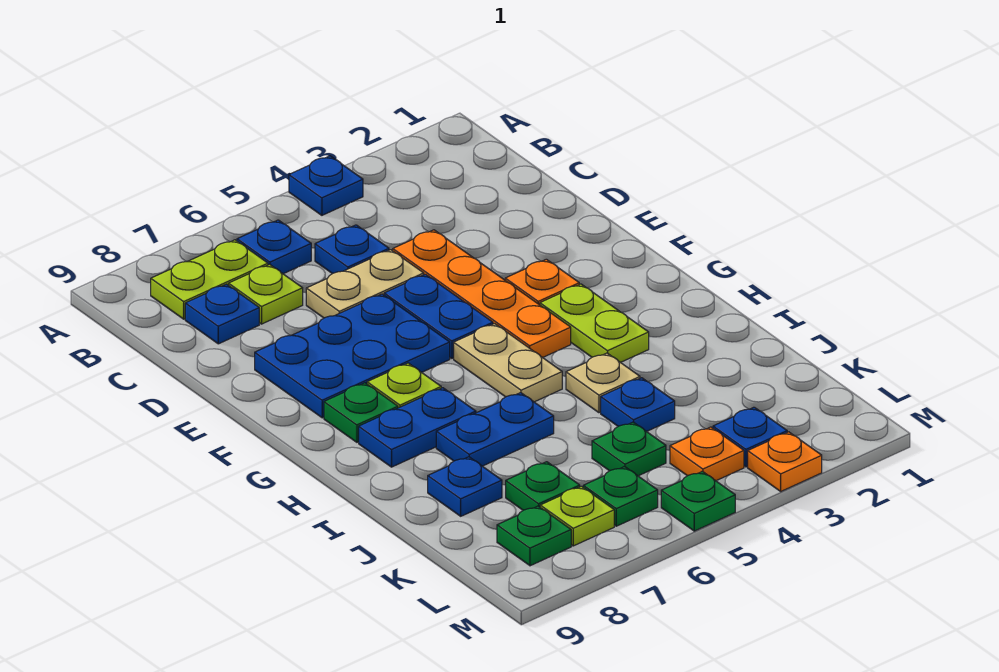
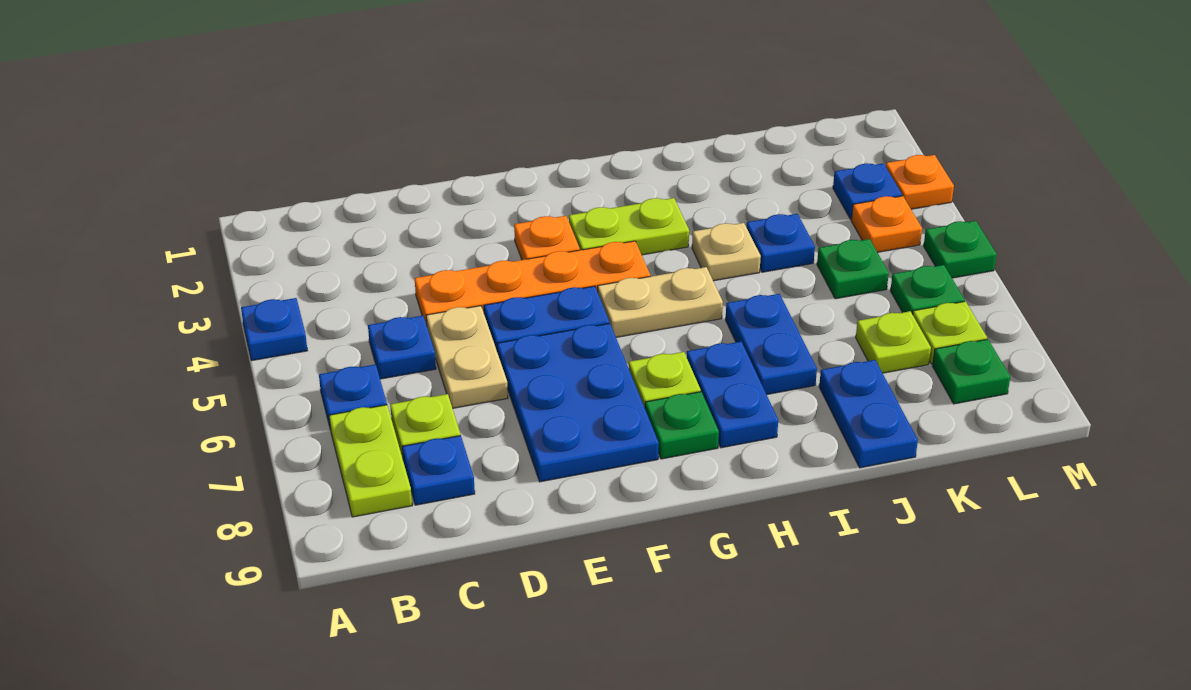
blue plate J8 level 1 -> blue plate J8:J9 level 1
green plate K7 level 1 -> lime plate K7 level 1

